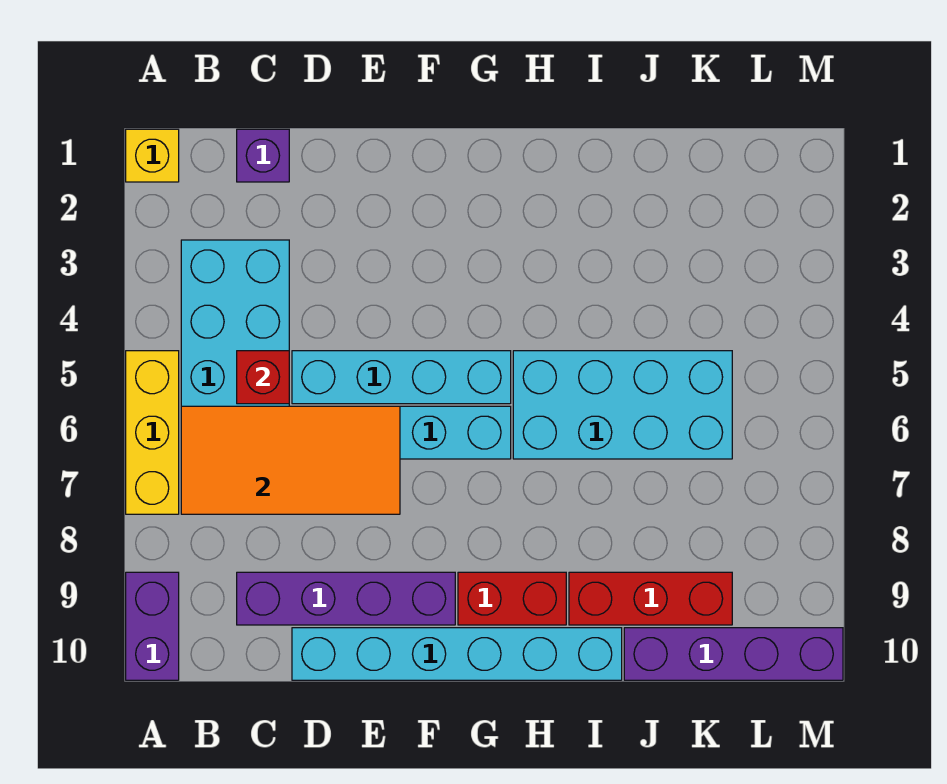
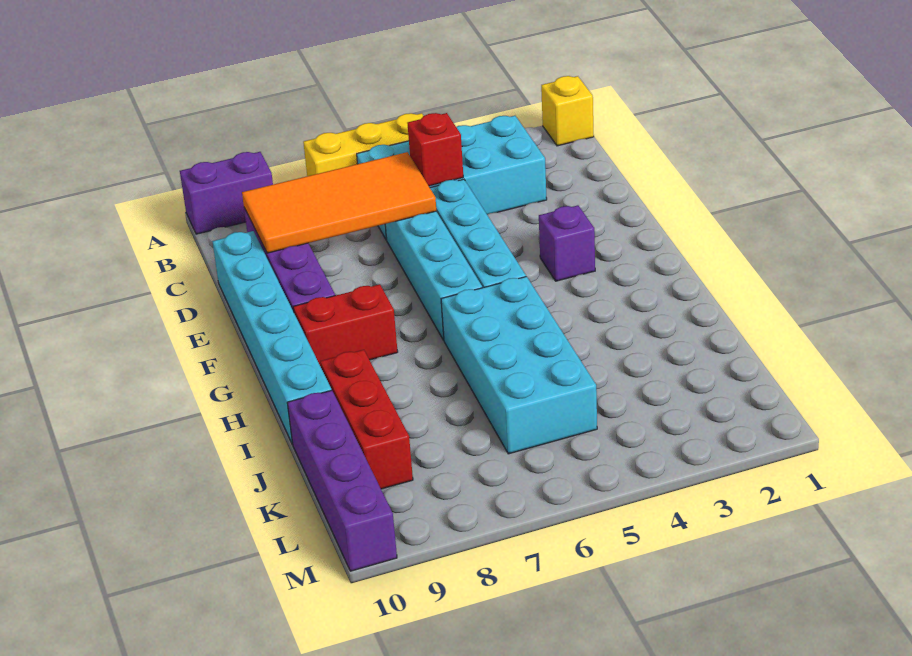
orange tile B6:E7 level 2 -> orange tile C6:D9 level 2
purple brick C1 level 1 -> purple brick F3 level 1
red brick G9:H9 level 1 -> red brick G8:G9 level 1

